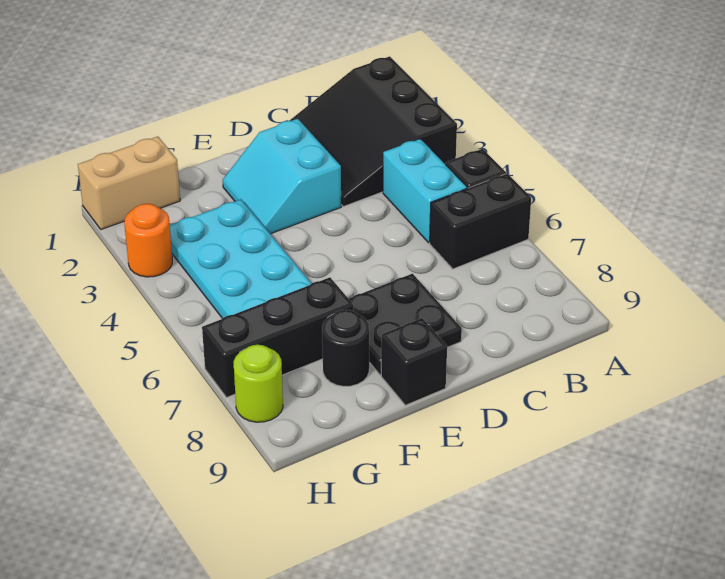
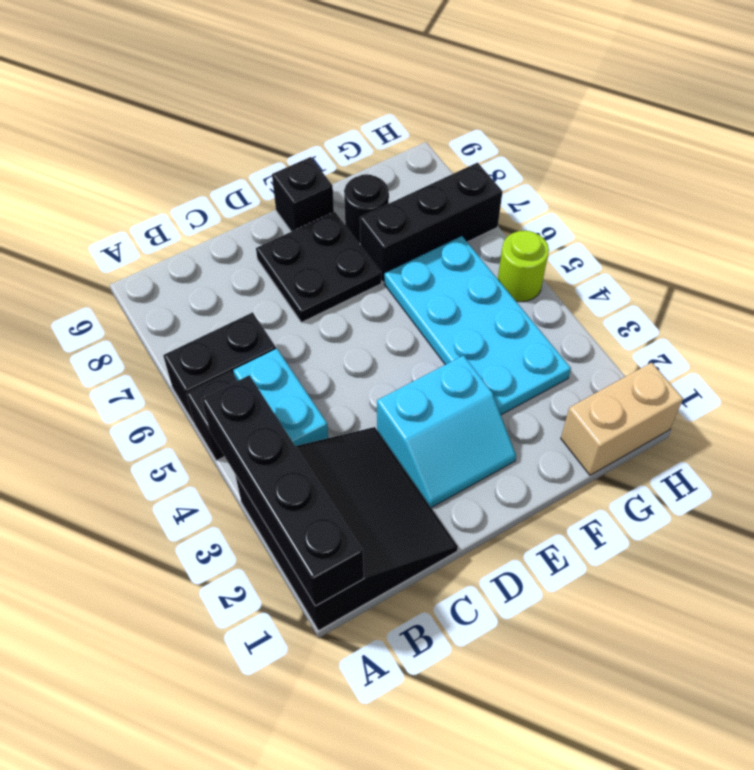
none -> black brick A1:A4 level 2
cyan slope D2:E3 level 1 top D -> cyan slope D2:E3 level 1 top 3
orange round brick H3 level 1 -> none
lime round brick H8 level 1 -> lime round brick H5 level 1

